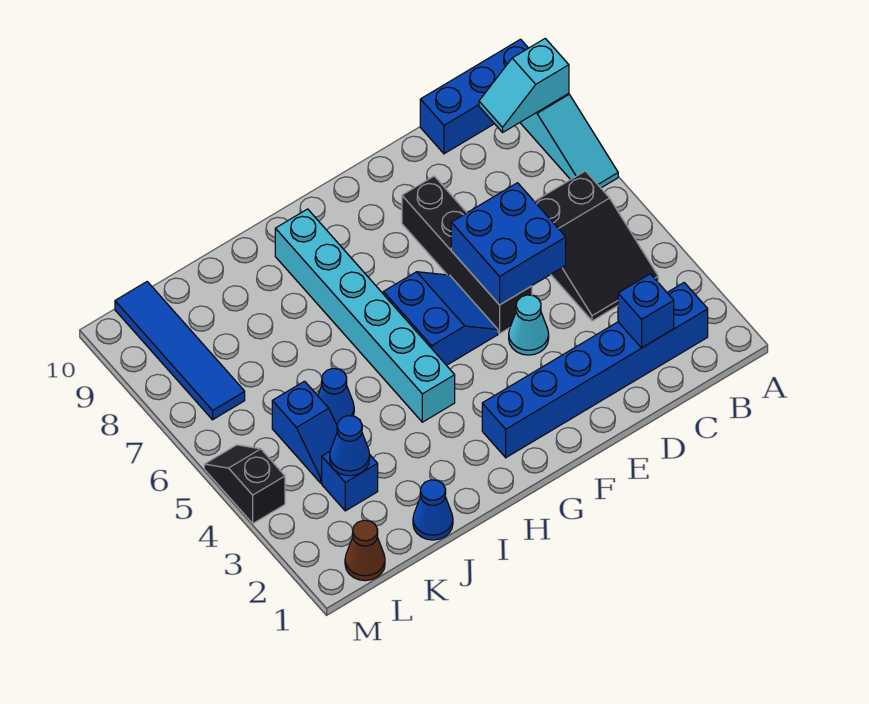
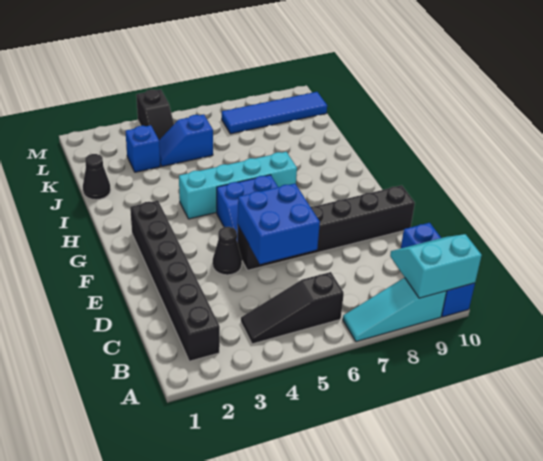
cyan slope A9:B9 level 2 top A -> cyan slope A9:B10 level 2 top A
blue brick B2:G2 level 1 -> black brick B2:G2 level 1
black slope B4:C6 level 1 top 6 -> black slope B4:B6 level 1 top 6
blue brick C2 level 2 -> none
cyan cone E4 level 1 -> black cone E4 level 1
black brick E5:E8 level 1 -> black brick E5:E10 level 1
cyan brick H4:H9 level 1 -> cyan brick H4:H7 level 1
blue cone J1 level 1 -> black cone J1 level 1
blue cone J5 level 1 -> none
blue cone K3 level 2 -> none
brown cone L1 level 1 -> none
black slope M4:M5 level 1 top 4 -> black slope L4:M4 level 1 top M

